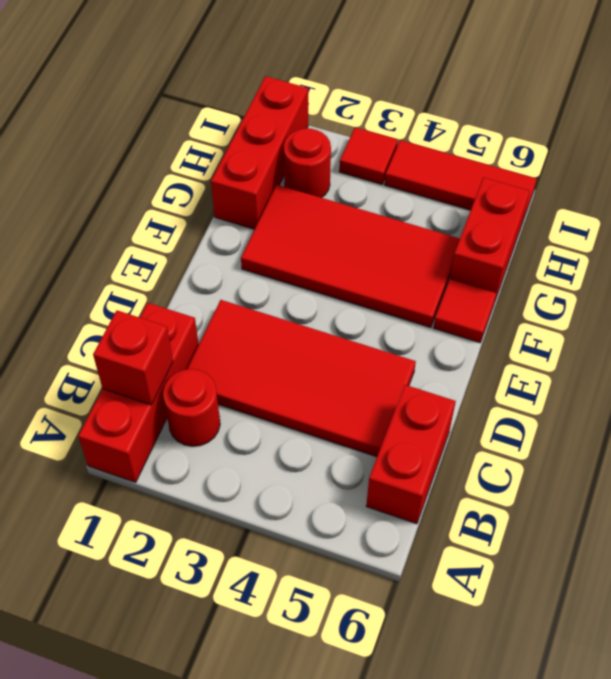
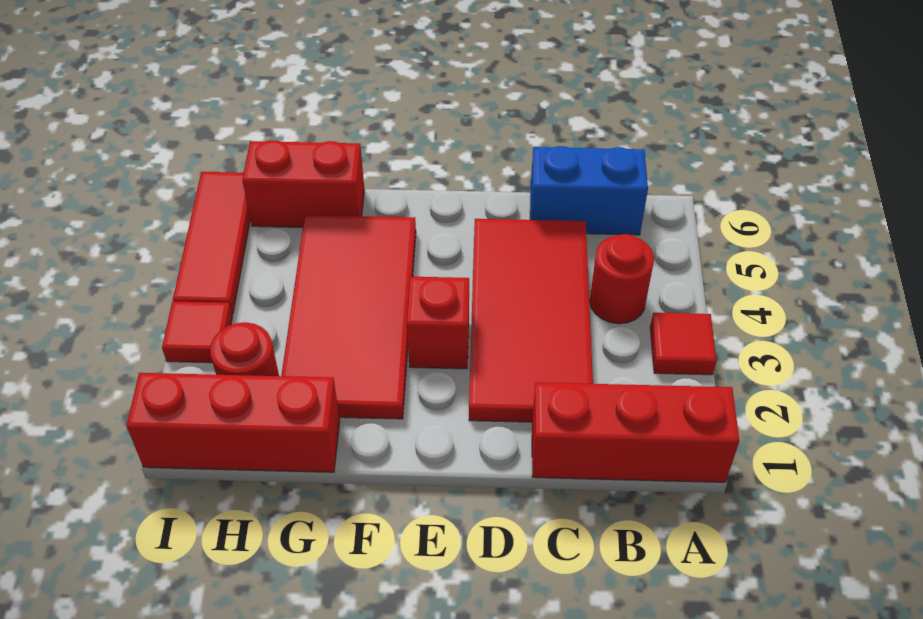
red brick B1 level 2 -> red brick E3 level 1
red round brick B2 level 1 -> red round brick B4 level 1
red brick B6:C6 level 1 -> blue brick B6:C6 level 1
red tile F6 level 1 -> red tile A3 level 1

